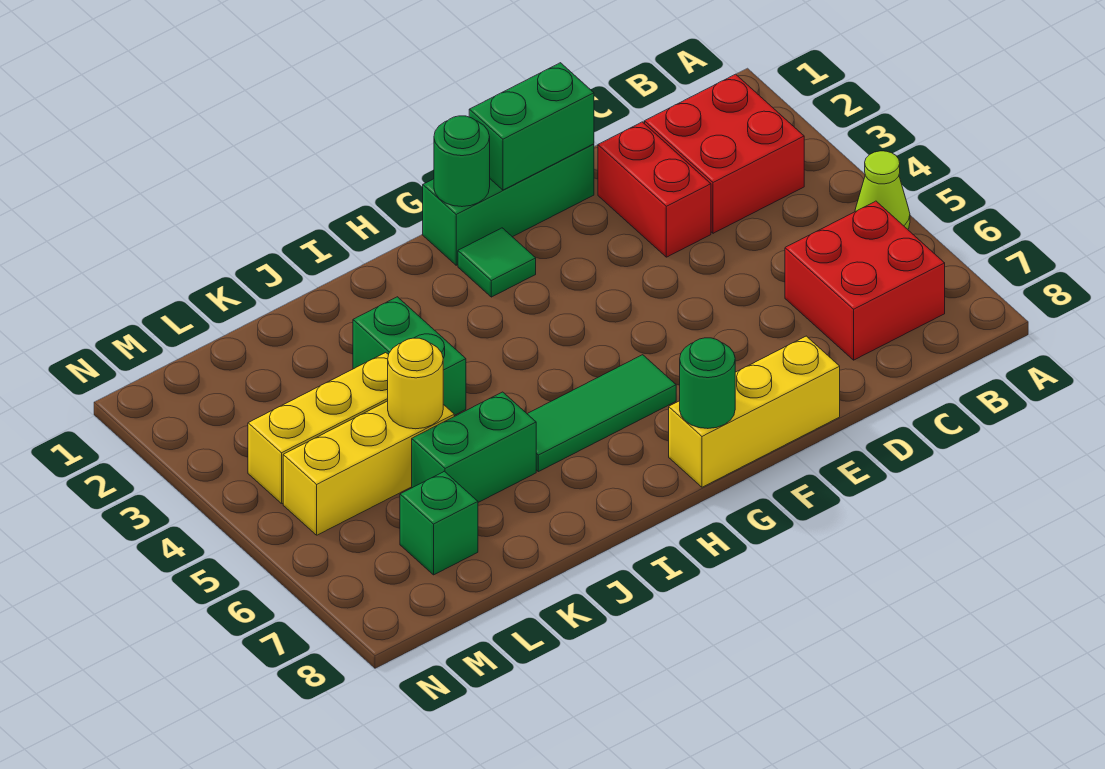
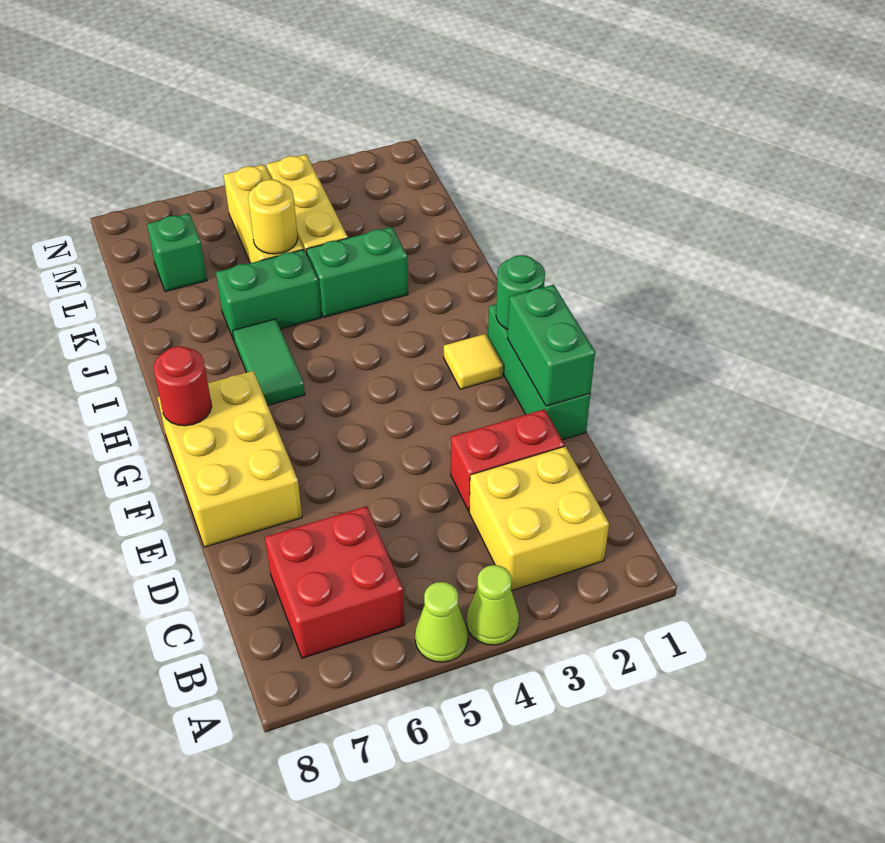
none -> lime cone A4 level 1
red brick B2:C3 level 1 -> yellow brick B2:C3 level 1
yellow brick E8:G8 level 1 -> yellow brick E7:G8 level 1
green tile G2 level 1 -> yellow tile G2 level 1
green tile G6:I6 level 1 -> green tile H6:I6 level 1
green round brick G8 level 2 -> red round brick G8 level 2
green brick J6:K6 level 1 -> green brick J5:J6 level 1

